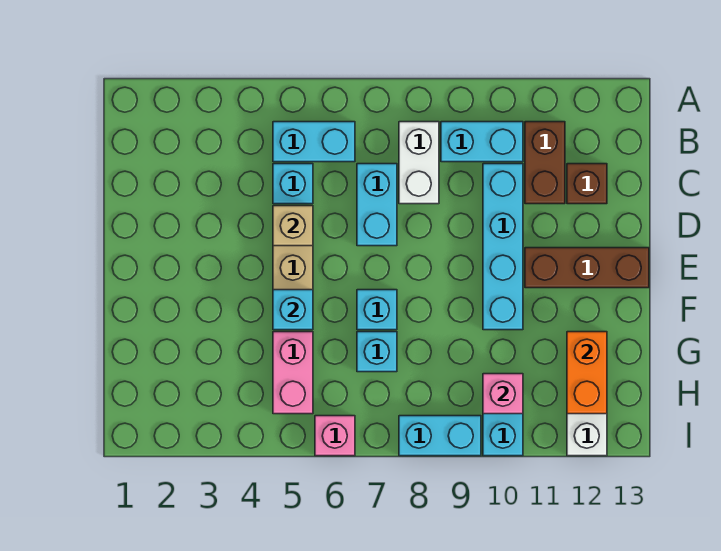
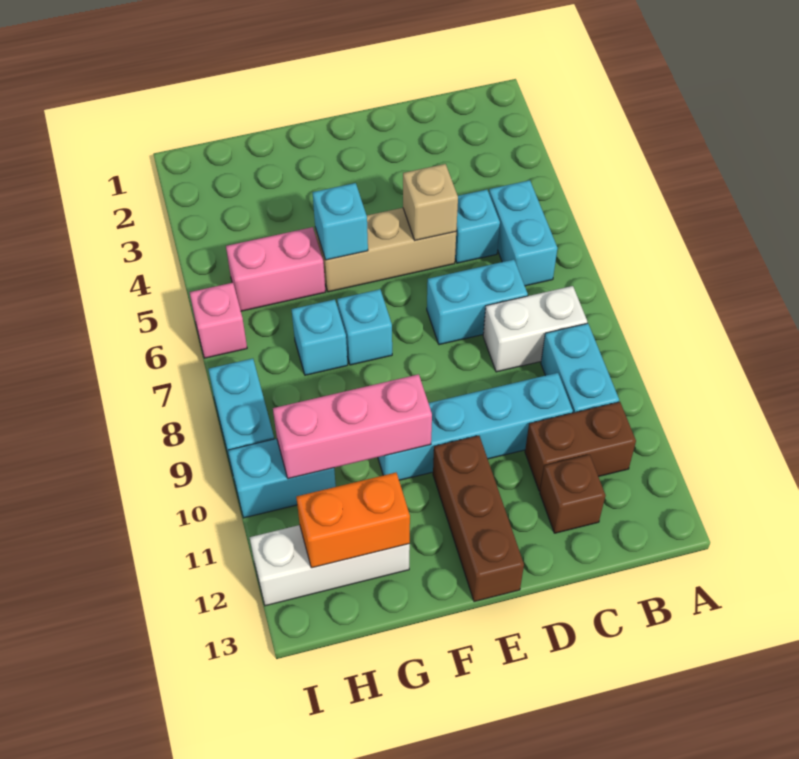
pink brick H10 level 2 -> pink brick F10:H10 level 2

